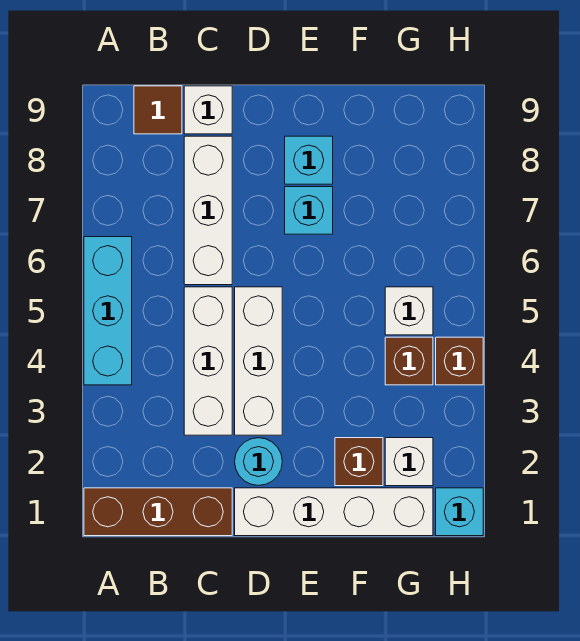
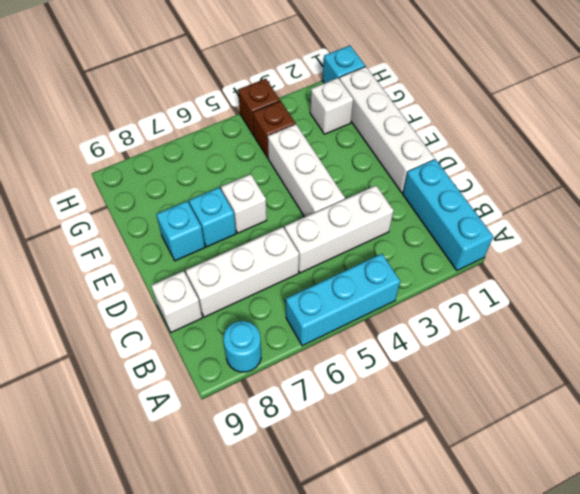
brown brick A1:C1 level 1 -> cyan brick A1:C1 level 1
brown tile B9 level 1 -> none
cyan round brick D2 level 1 -> cyan round brick A8 level 1
white brick D3:D5 level 1 -> white brick D4:F4 level 1
brown brick F2 level 1 -> none
white brick G5 level 1 -> white brick E6 level 1

